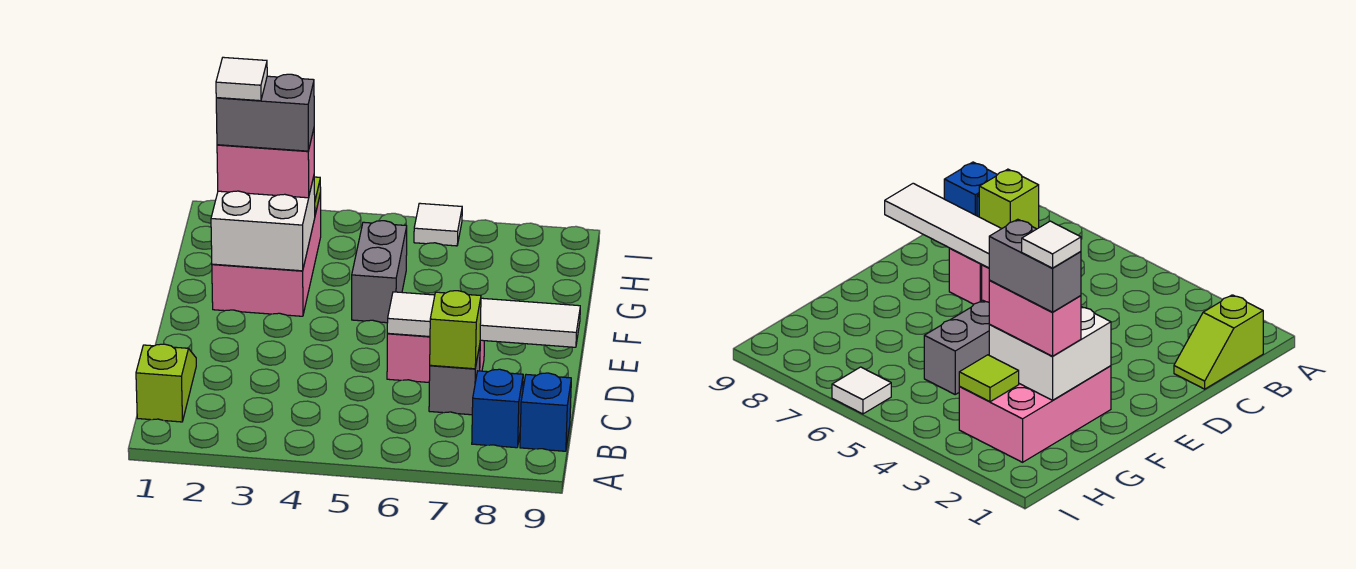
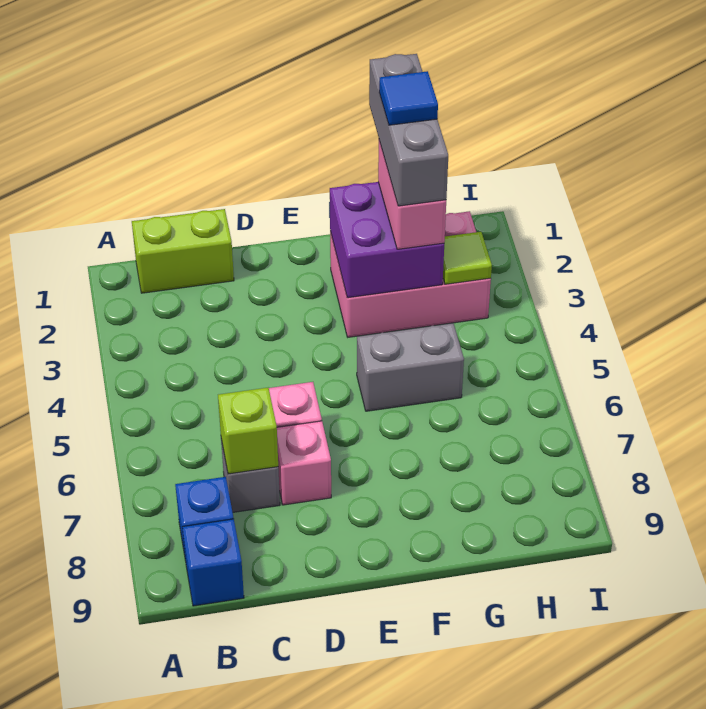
lime slope B1:C1 level 1 top B -> lime brick B1:C1 level 1
white tile D6:D9 level 2 -> none
white brick F2:G3 level 2 -> purple brick F2:G3 level 2
grey brick G2:G3 level 4 -> grey brick G1:G3 level 4
white tile G2 level 5 -> blue tile G2 level 5
white tile I6 level 1 -> none

